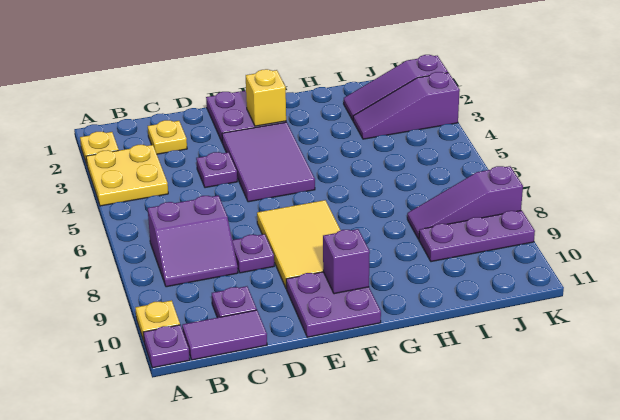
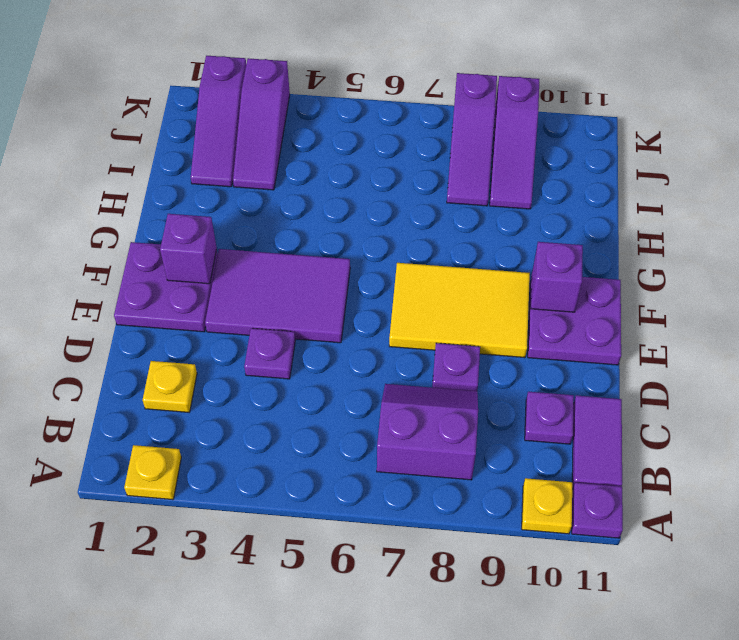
yellow plate A3:B4 level 1 -> none
purple slope B7:C8 level 1 top 7 -> purple slope B7:C8 level 1 top B
yellow brick F2 level 2 -> purple brick F2 level 2
purple plate I9:K9 level 1 -> purple slope I9:K9 level 1 top K

